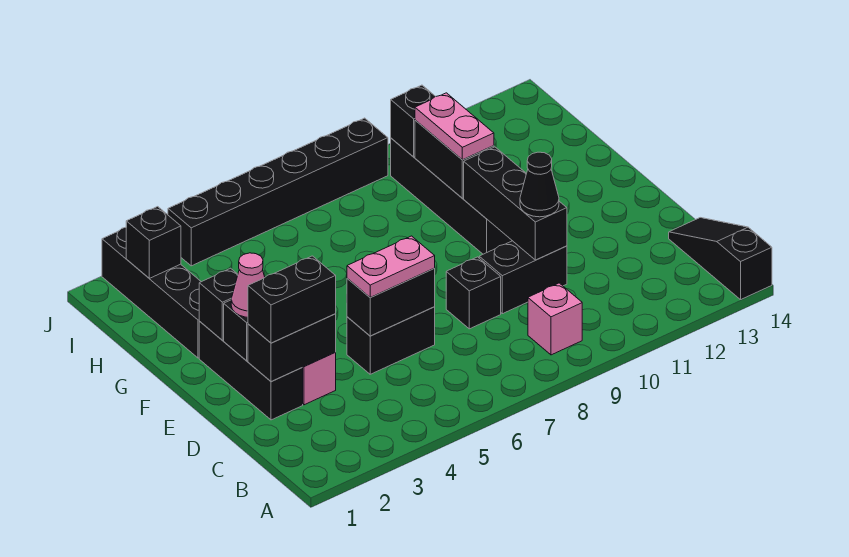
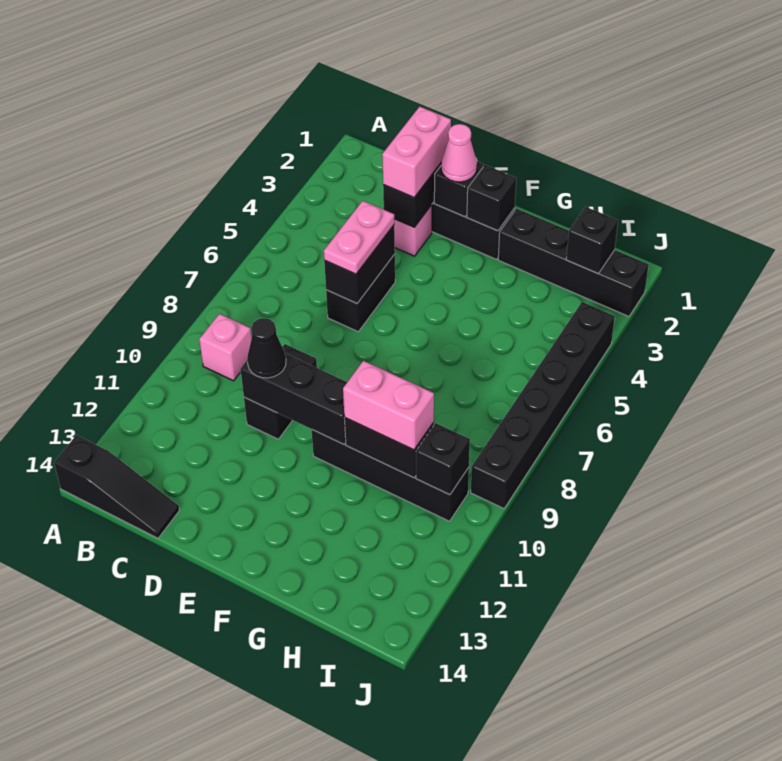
black brick D2:D3 level 3 -> pink brick D2:D3 level 3
black brick D8 level 1 -> none
pink plate G10:H10 level 3 -> pink brick G10:H10 level 3

